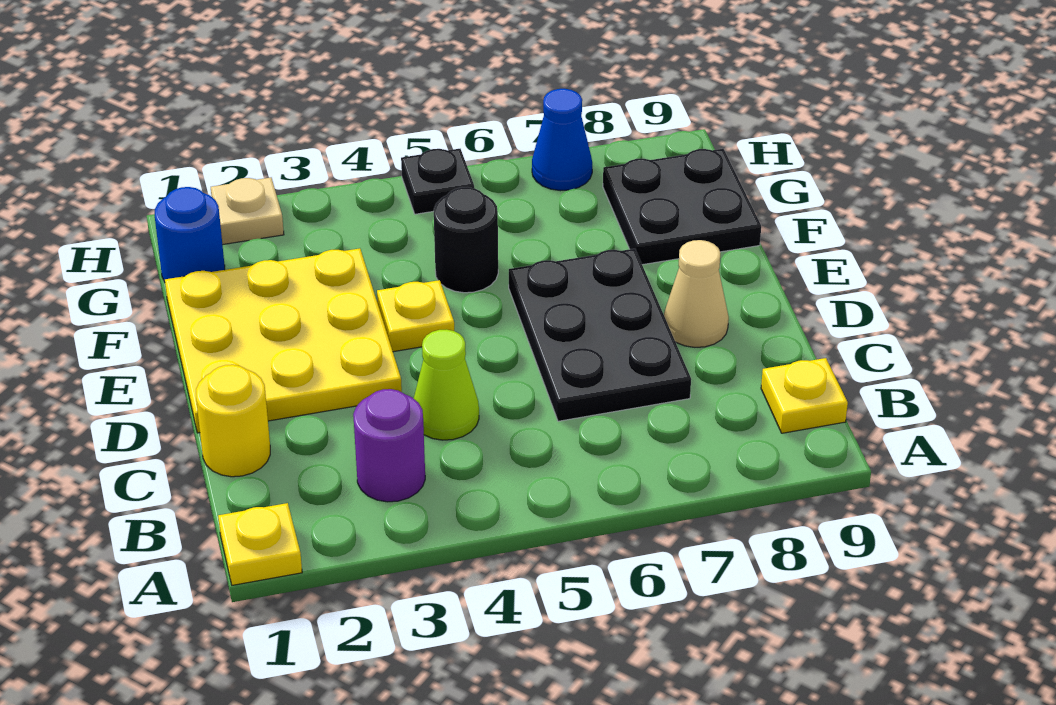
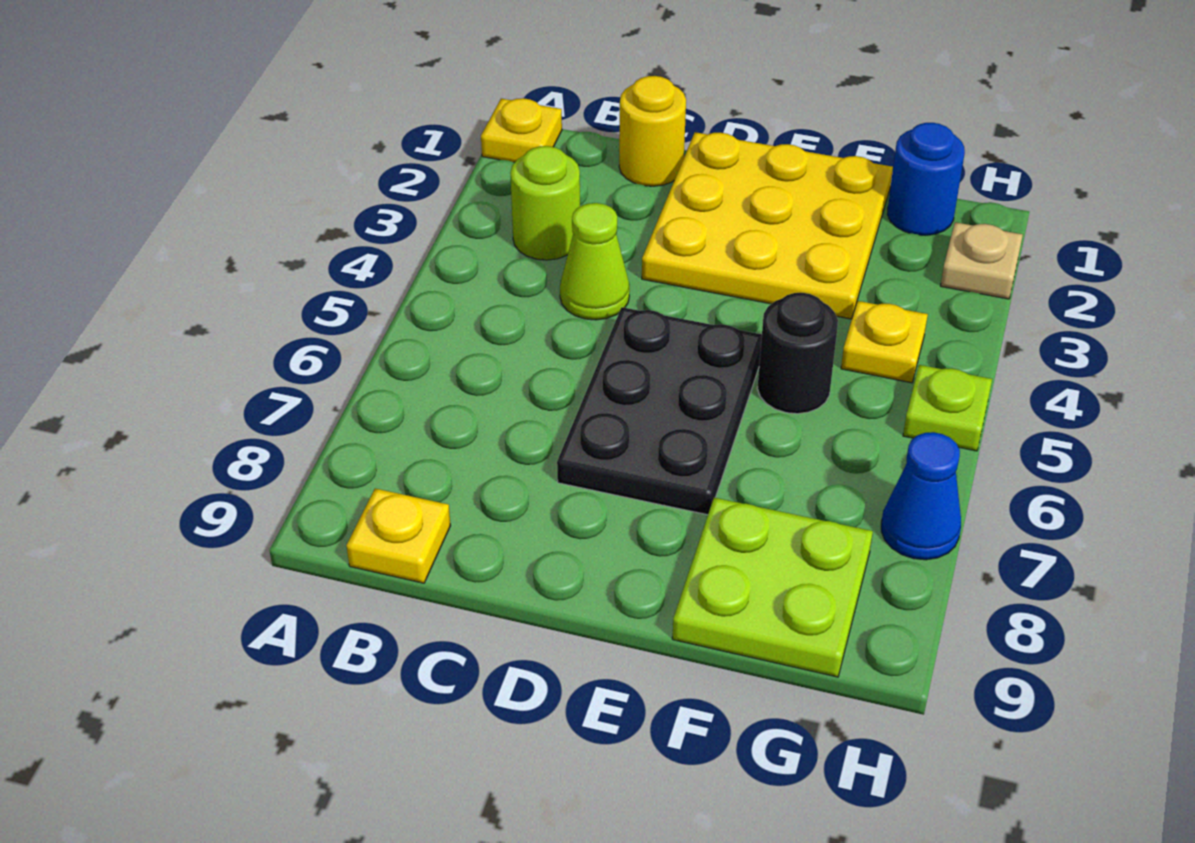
purple round brick B3 level 1 -> lime round brick B3 level 1
black plate C6:E7 level 1 -> black plate D5:E7 level 1
tan cone D8 level 1 -> none
yellow plate E4 level 1 -> yellow plate G4 level 1
black plate F8:G9 level 1 -> lime plate F8:G9 level 1
black plate H5 level 1 -> lime plate H5 level 1

